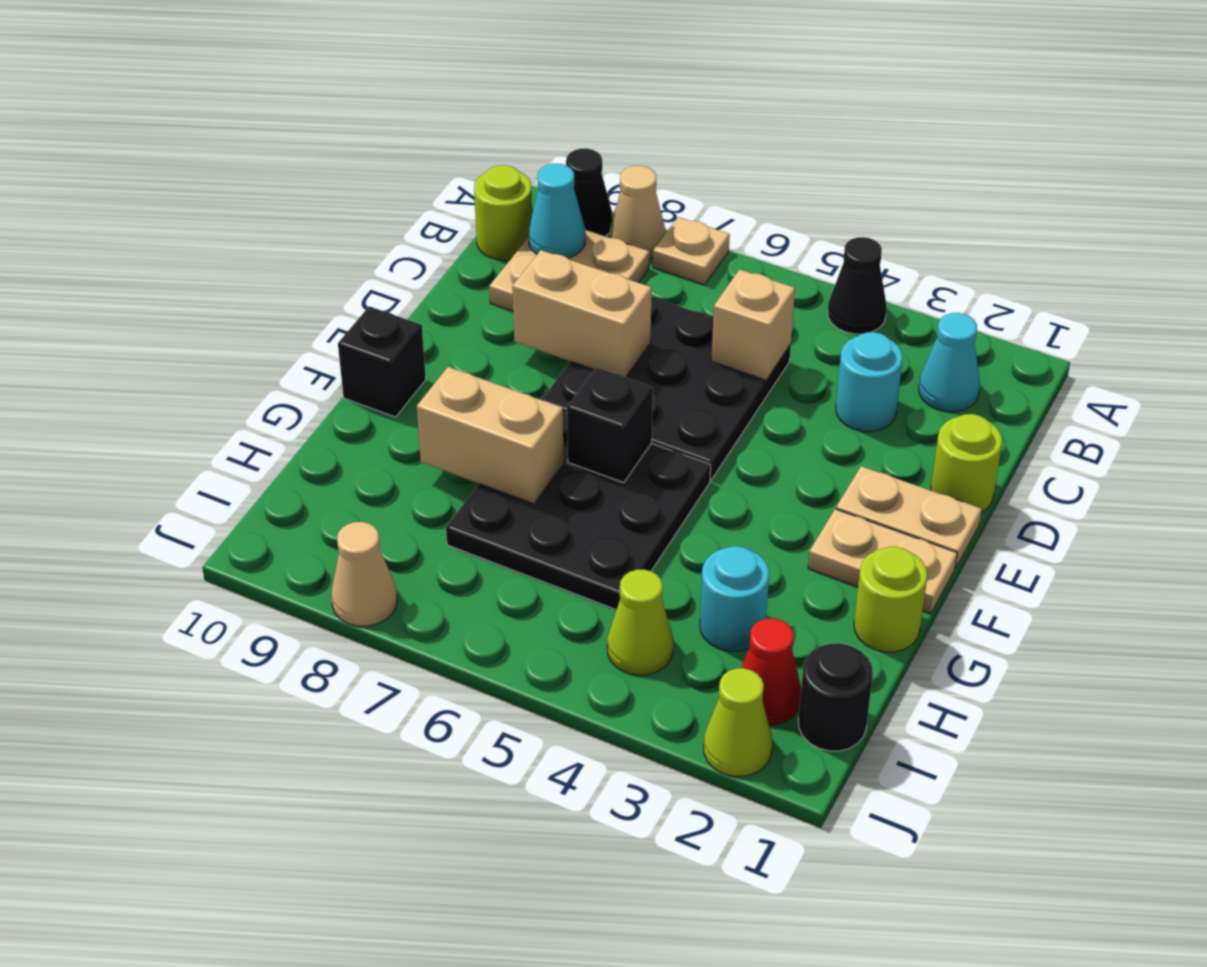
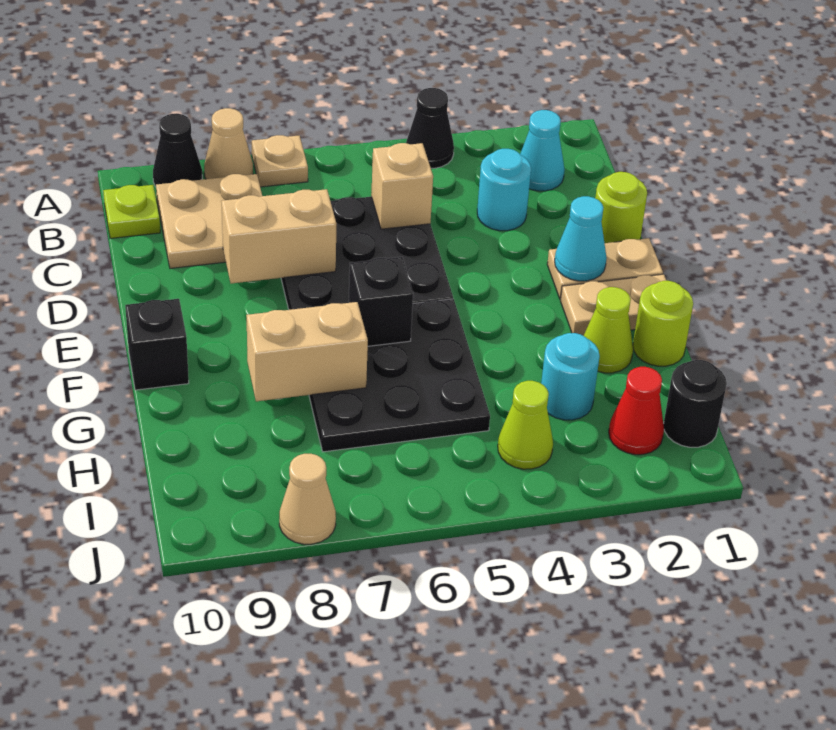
cyan cone B9 level 2 -> cyan cone E2 level 2
lime round brick B10 level 1 -> lime plate B10 level 1
lime cone J2 level 1 -> lime cone G2 level 1

